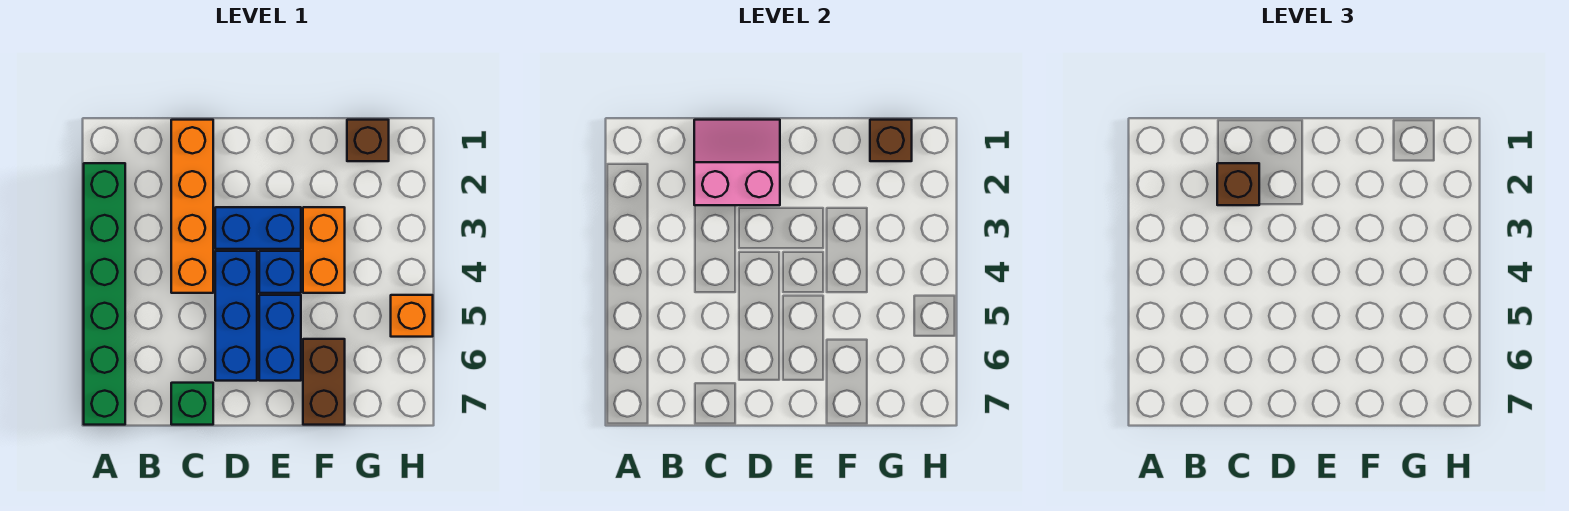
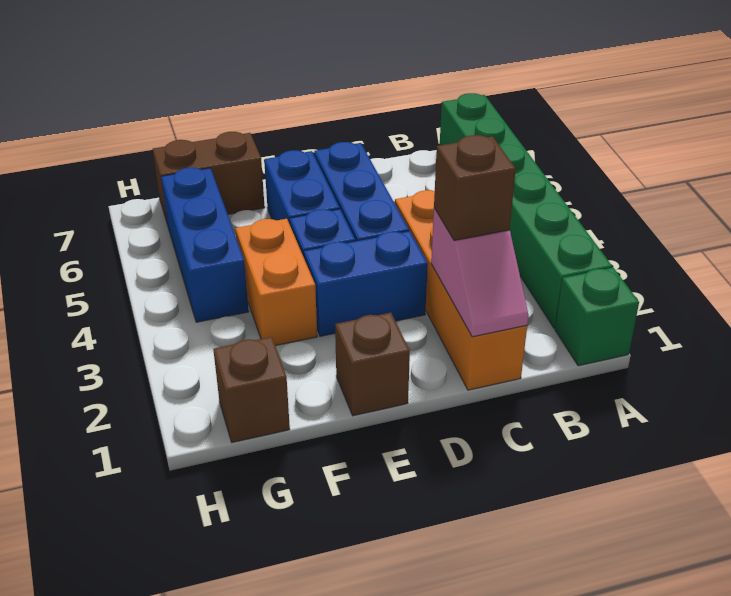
pink slope C1:D2 level 2 top 2 -> pink slope C1:C2 level 2 top 2
green brick C7 level 1 -> green brick A1 level 1
brown brick F6:F7 level 1 -> brown brick F7:G7 level 1
brown brick G1 level 2 -> brown brick E1 level 1
none -> blue brick G4:G6 level 1
orange brick H5 level 1 -> none

